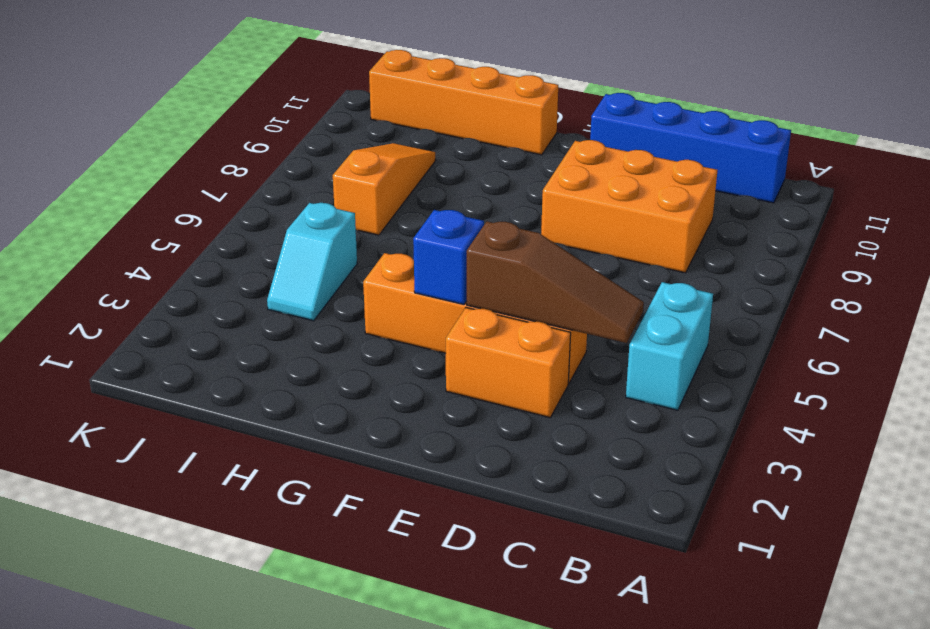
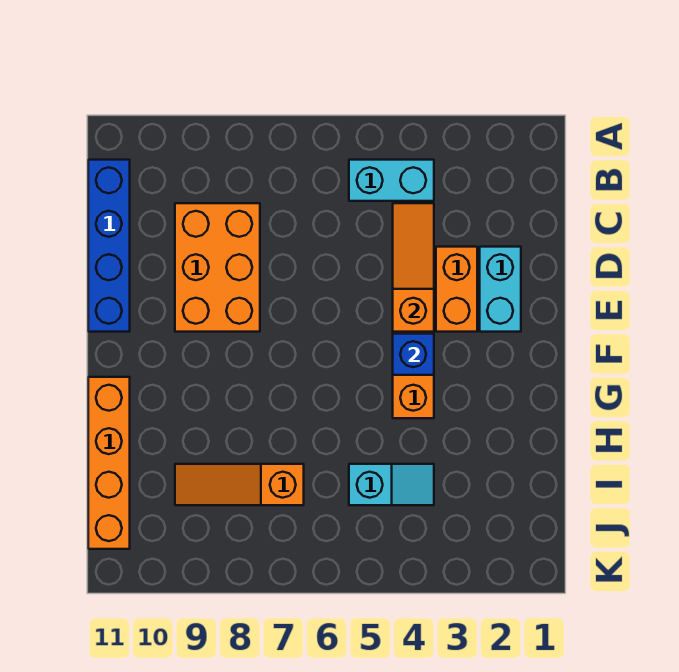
brown slope C4:E4 level 2 top E -> orange slope C4:E4 level 2 top E
none -> cyan brick D2:E2 level 1

